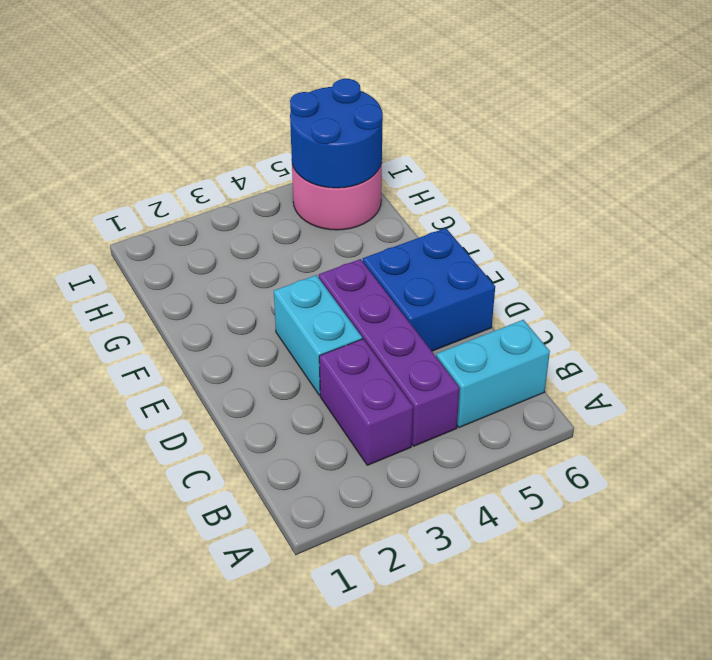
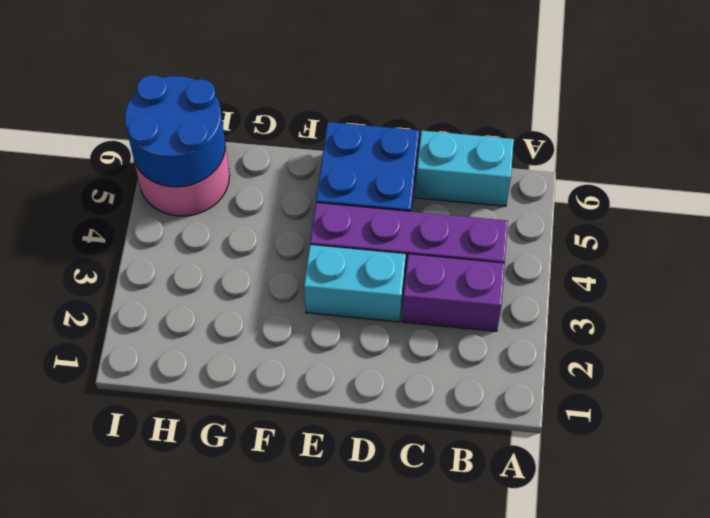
cyan brick B5:B6 level 1 -> cyan brick B6:C6 level 1

